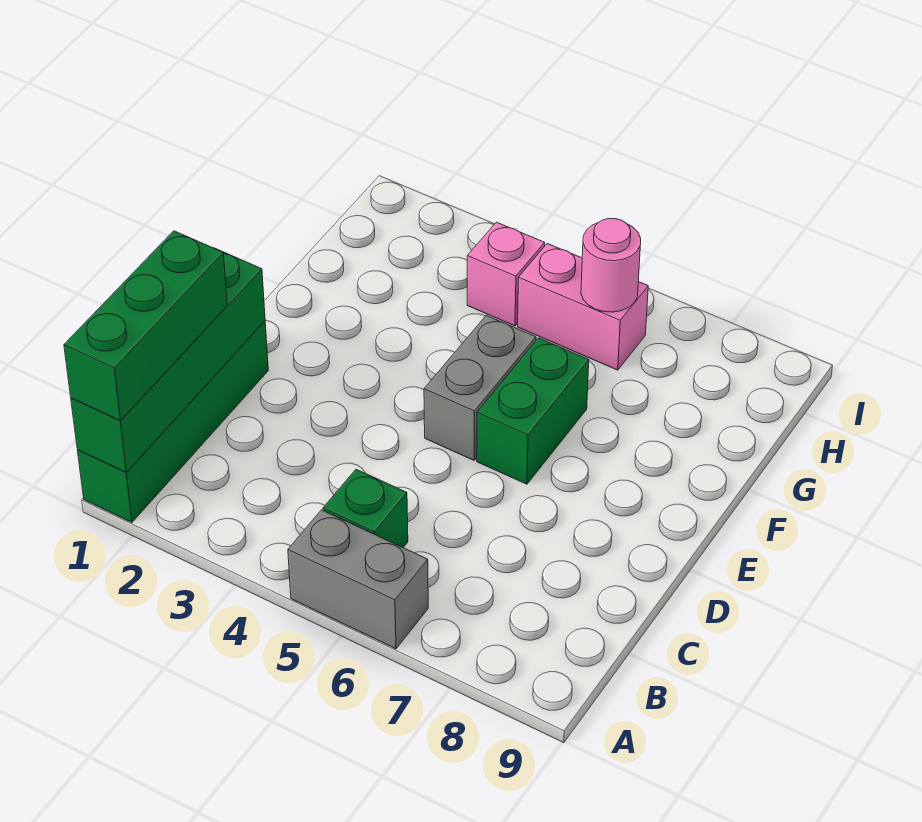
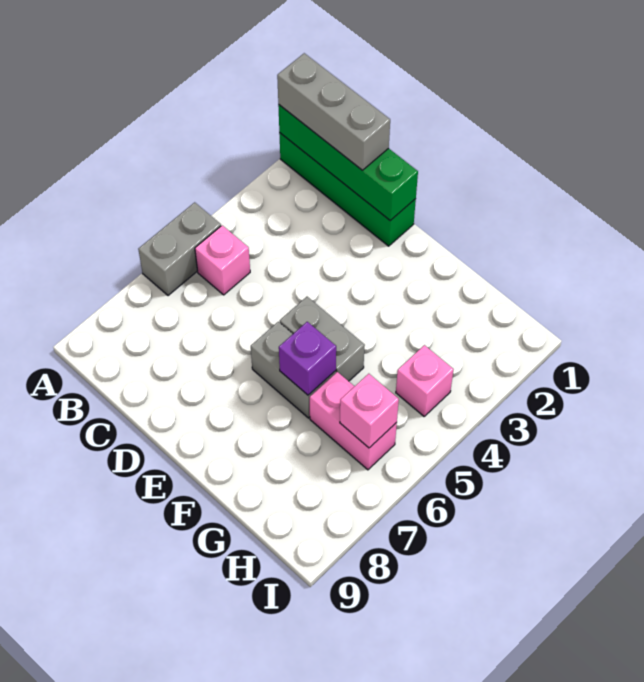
green brick A1:C1 level 3 -> grey brick A1:C1 level 3
green brick B5 level 1 -> pink brick B5 level 1
green brick E6:F6 level 1 -> grey brick E6:F6 level 1
none -> purple brick F6 level 2
pink brick H5:H6 level 1 -> pink brick G6:H6 level 1
pink round brick H6 level 2 -> pink brick H6 level 2

